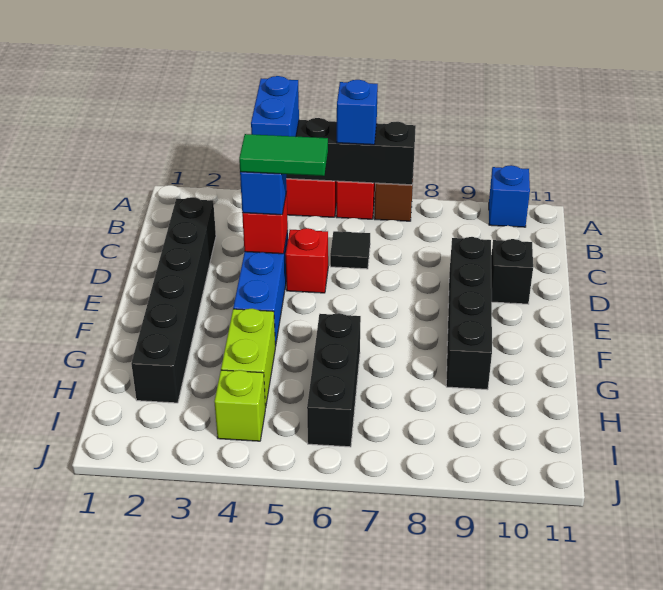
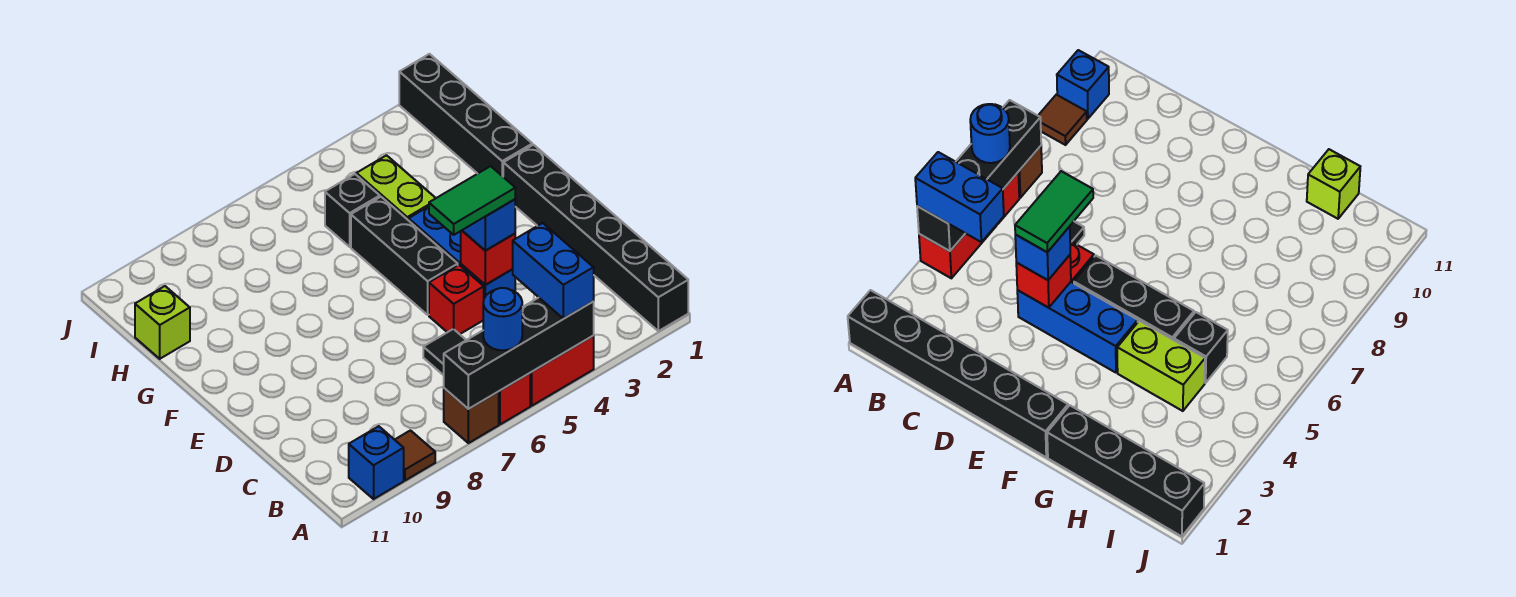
blue brick A6 level 3 -> blue round brick A6 level 3
none -> brown tile A9 level 1
black brick C2:H2 level 1 -> black brick A1:F1 level 1
black brick D9:G9 level 1 -> black brick G1:J1 level 1
black brick D10 level 1 -> black brick H5 level 1
black brick G6:I6 level 1 -> black brick E5:G5 level 1
lime brick I4 level 1 -> lime brick H11 level 1

